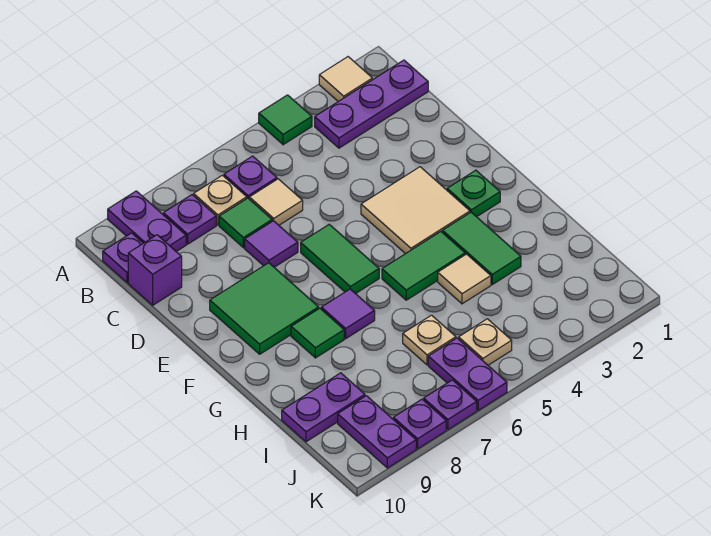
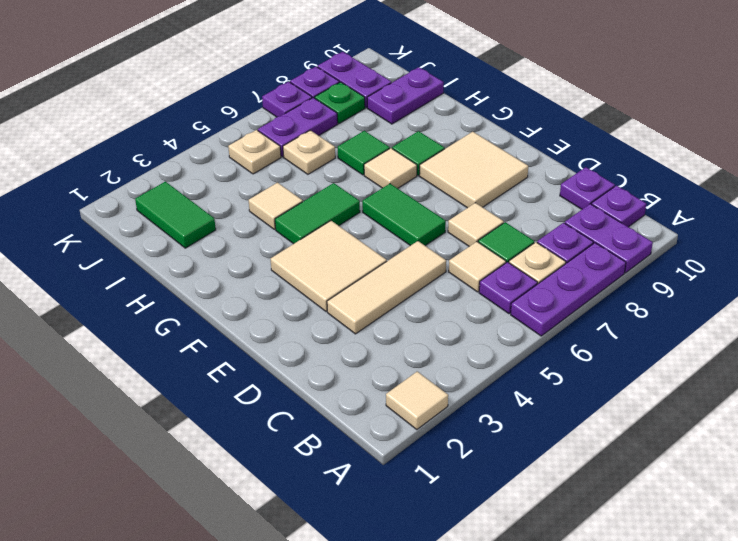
green tile A4 level 1 -> green tile H7 level 1
purple plate B1:B3 level 1 -> purple plate A6:A8 level 1
purple brick C10 level 1 -> purple plate C10 level 1
none -> tan tile D3:D5 level 1
purple tile D7 level 1 -> tan tile D7 level 1
green tile E8:F9 level 1 -> tan tile E8:F9 level 1
green plate F2 level 1 -> green plate J8 level 1
green tile G3:H3 level 1 -> green tile I2:J2 level 1
purple tile G7 level 1 -> tan tile G7 level 1
purple plate J6:K6 level 1 -> purple plate J6:J7 level 1

